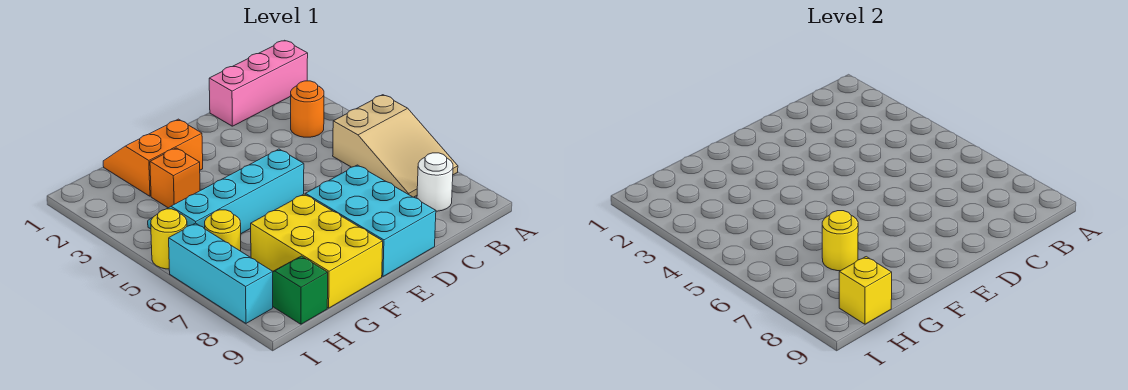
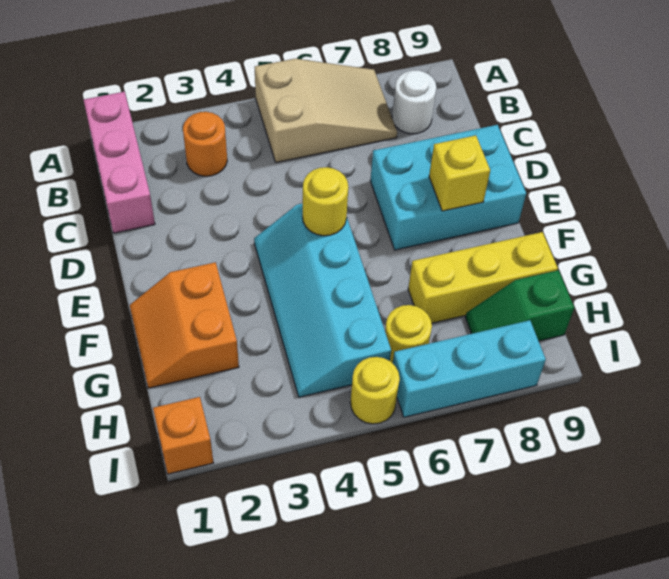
yellow brick F7:G9 level 1 -> yellow brick G7:G9 level 1
orange brick G3 level 1 -> orange brick I1 level 1
yellow round brick G7 level 2 -> yellow round brick E5 level 2
yellow brick H9 level 2 -> yellow brick E8 level 2

